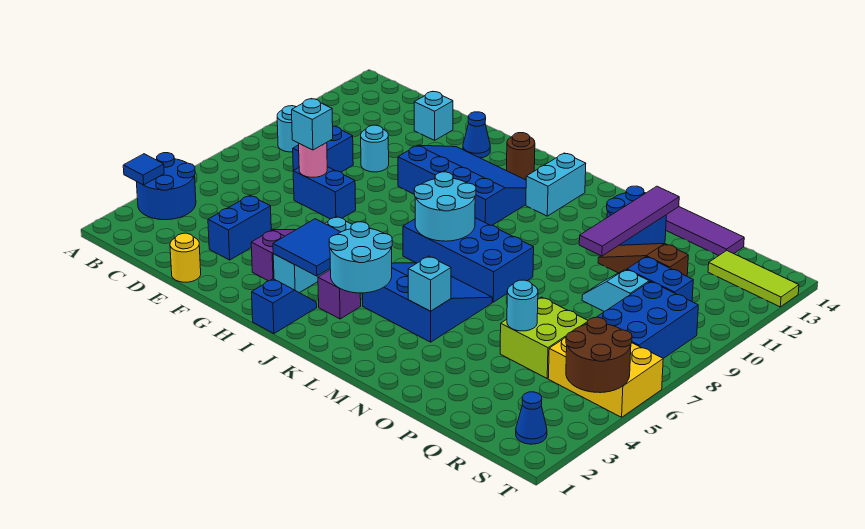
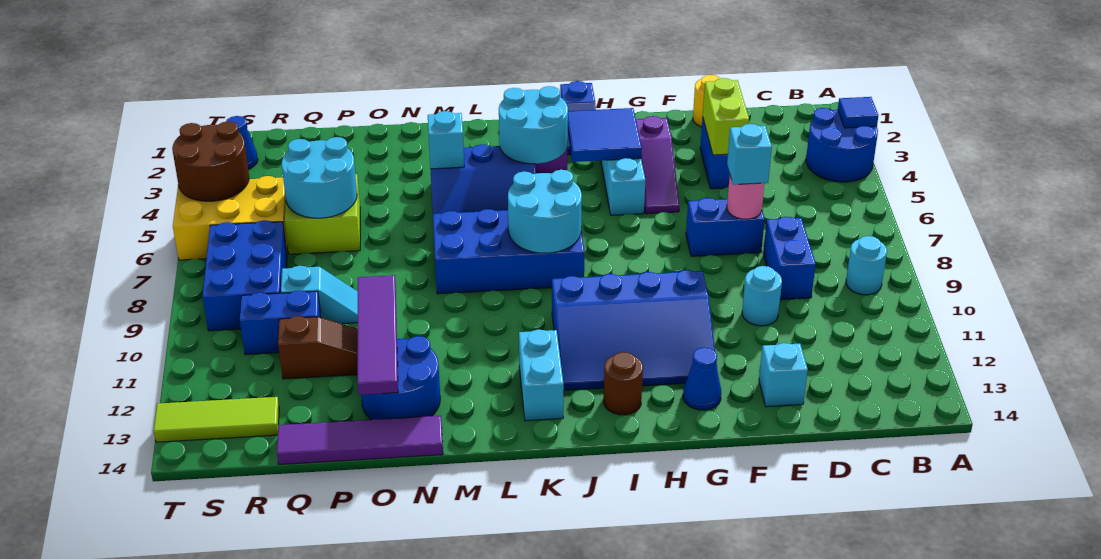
none -> lime brick E3:E4 level 2
cyan round brick P5 level 2 -> cyan round brick P5:Q6 level 2

